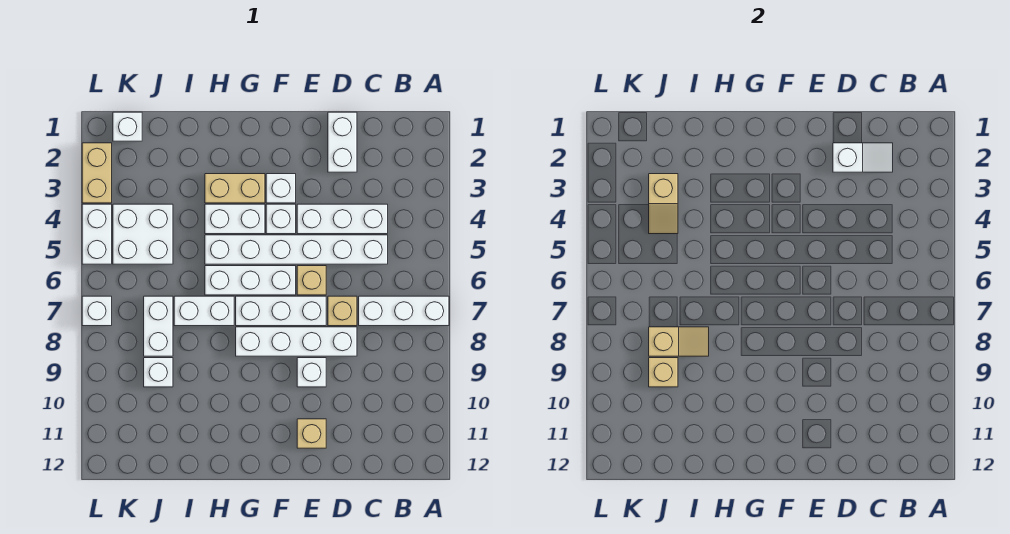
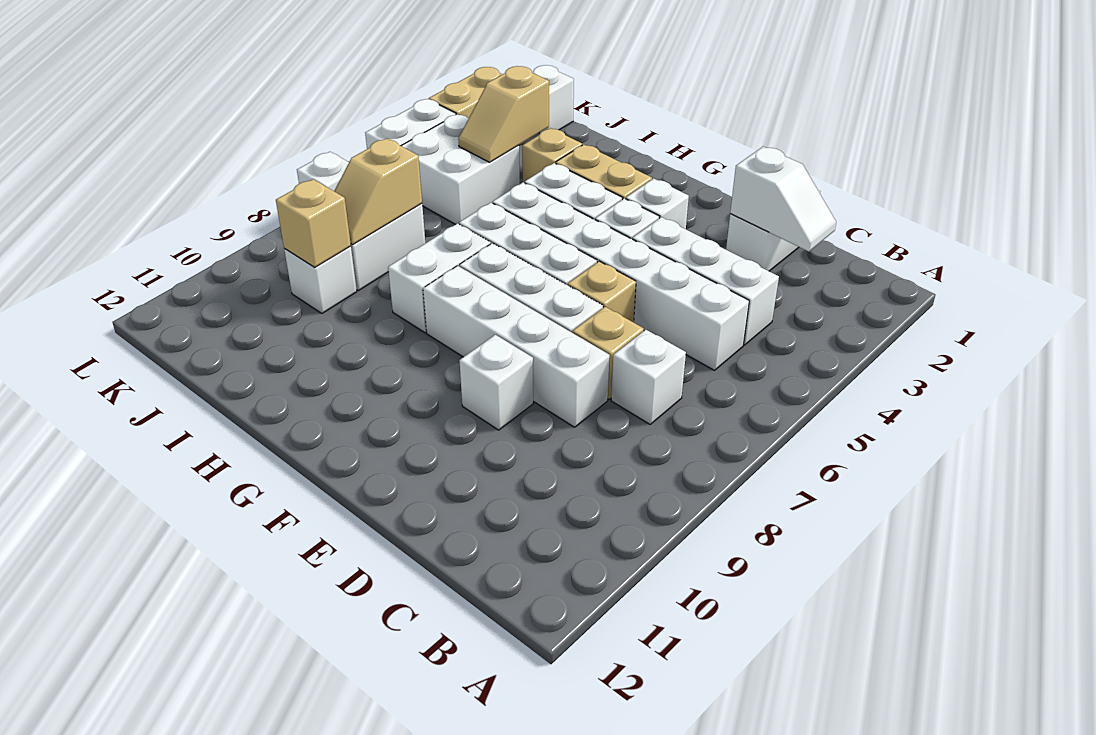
white brick A7:C7 level 1 -> white brick C7 level 1
tan brick E11 level 1 -> tan brick I3 level 1
white brick H7:I7 level 1 -> white brick H7:H8 level 1
tan slope I8:J8 level 2 top J -> tan slope J7:J8 level 2 top 7

